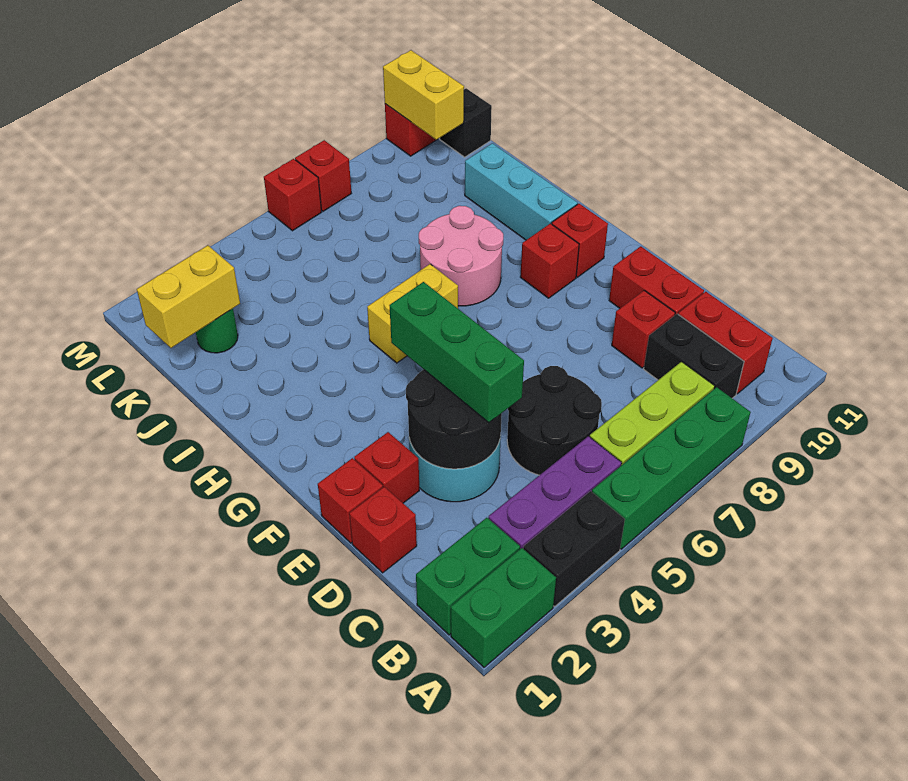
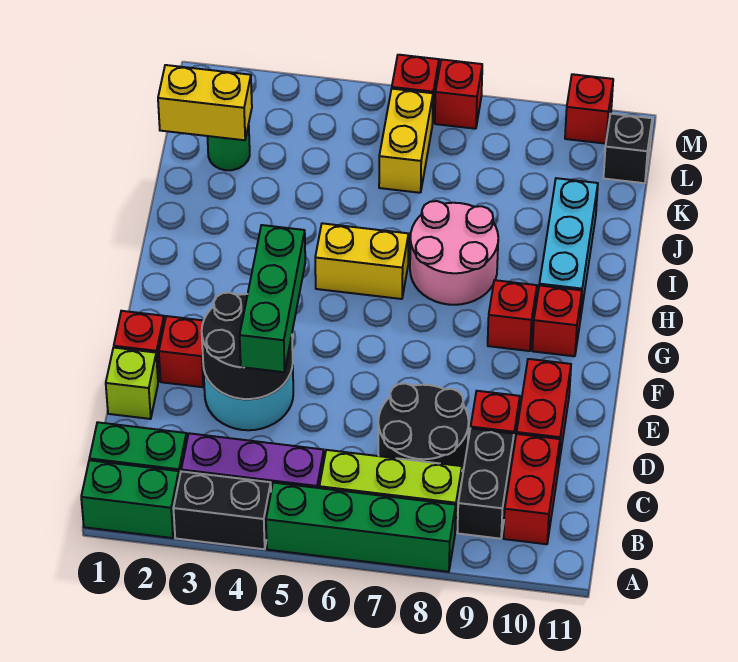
black round brick C5:D6 level 1 -> black round brick C7:D8 level 1
red brick D1 level 1 -> lime brick D1 level 1
yellow brick L10:M10 level 2 -> yellow brick K6:L6 level 1

